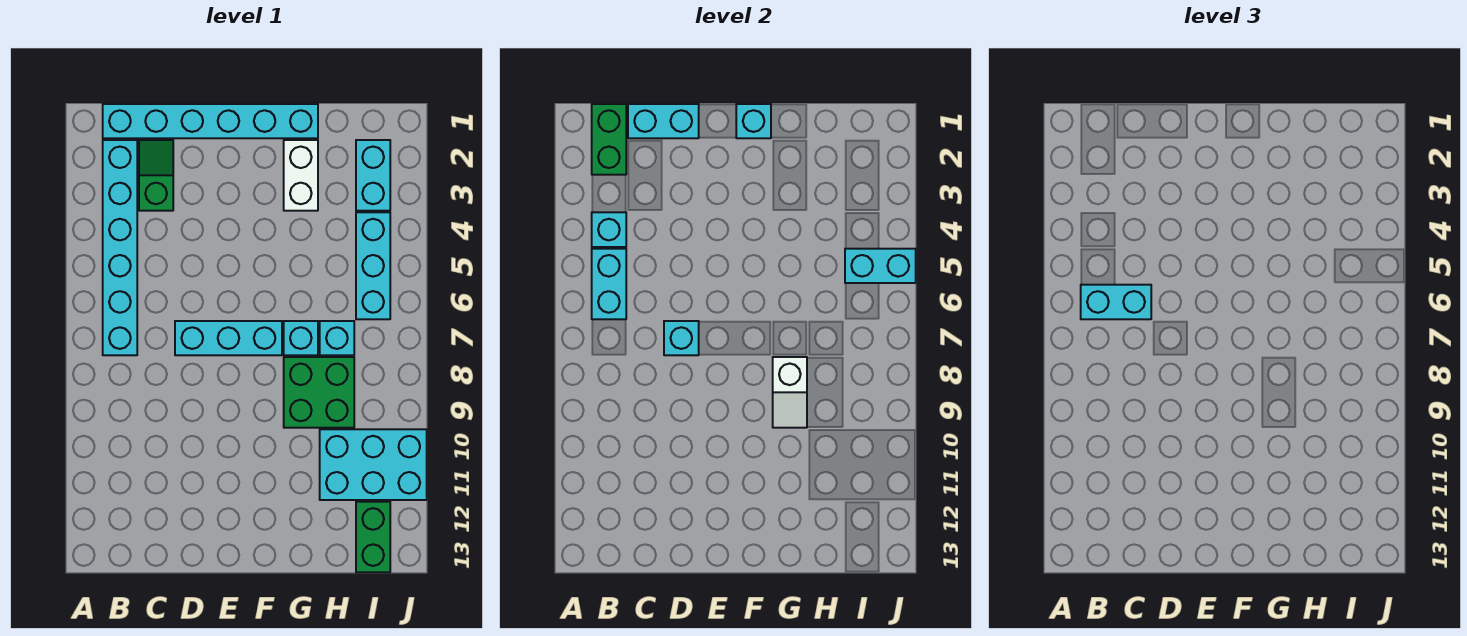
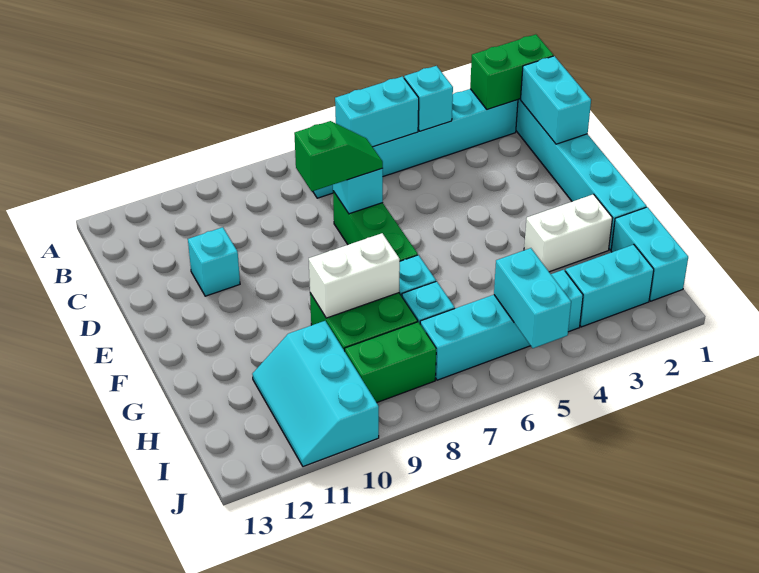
cyan brick B6:C6 level 3 -> cyan brick H1:I1 level 1
green slope C2:C3 level 1 top 3 -> green slope D7:D8 level 3 top 8
cyan brick D7:F7 level 1 -> green brick D7:F7 level 1
cyan brick F1 level 2 -> cyan brick D11 level 1
white slope G8:G9 level 2 top 8 -> white brick G8:G9 level 2
cyan brick H10:J11 level 1 -> cyan slope H10:J11 level 1 top 10
cyan brick I4:I6 level 1 -> cyan brick I4:I7 level 1
green brick I12:I13 level 1 -> green brick I8:I9 level 1

